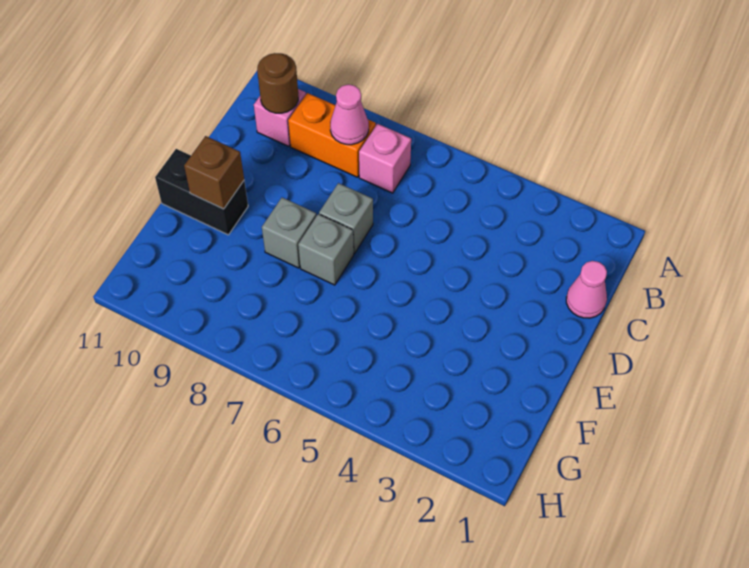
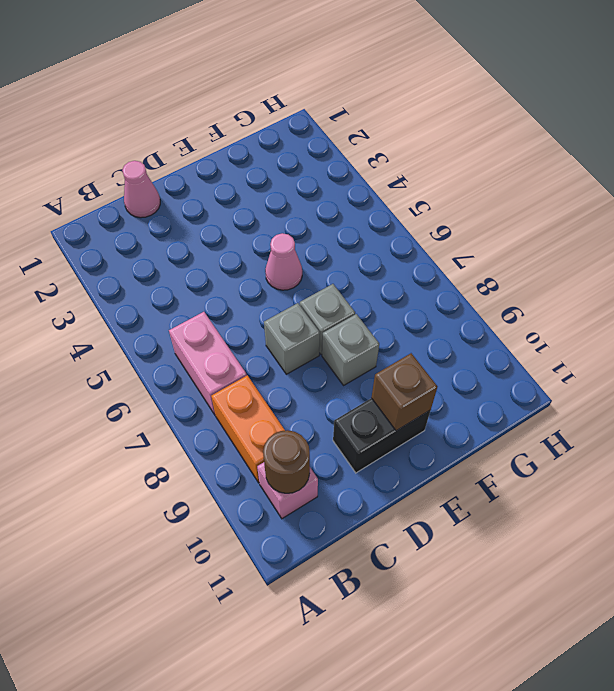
pink brick B7 level 1 -> pink brick B6:B7 level 1
pink cone B8 level 2 -> pink cone E5 level 1
black brick E10:E11 level 1 -> black brick D10:E10 level 1

